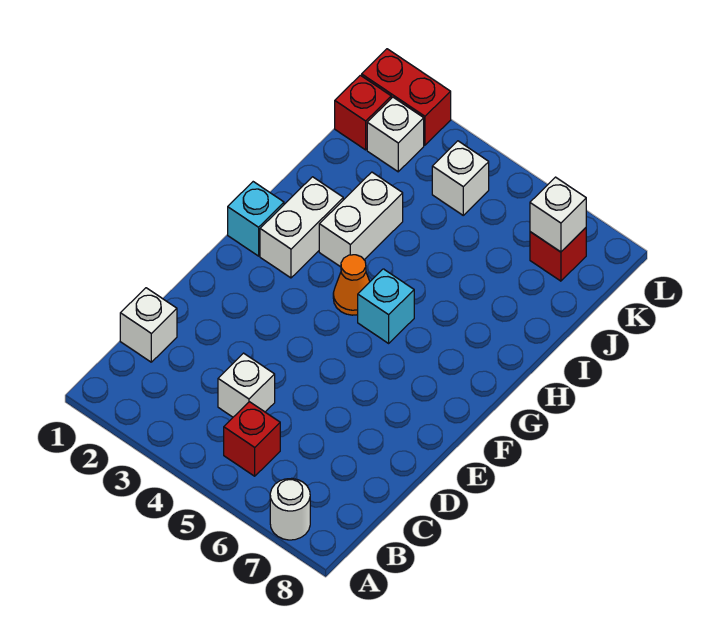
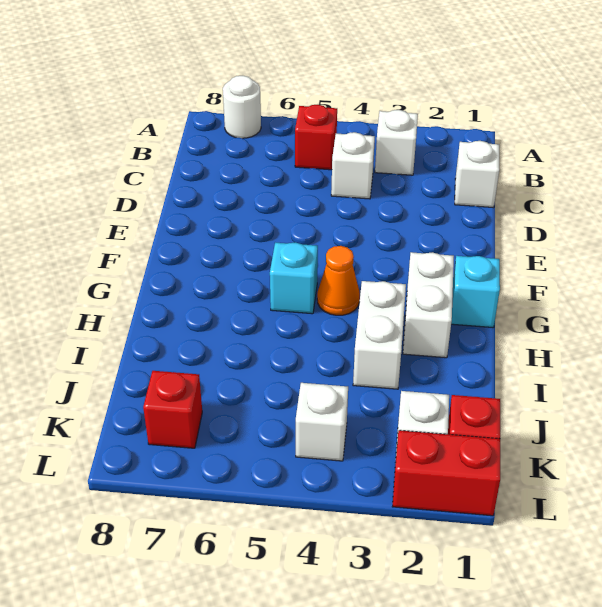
white brick K7 level 2 -> white brick B3 level 1

